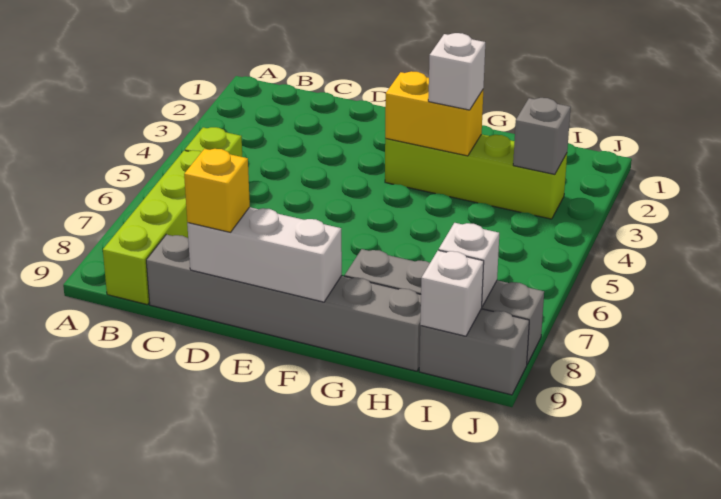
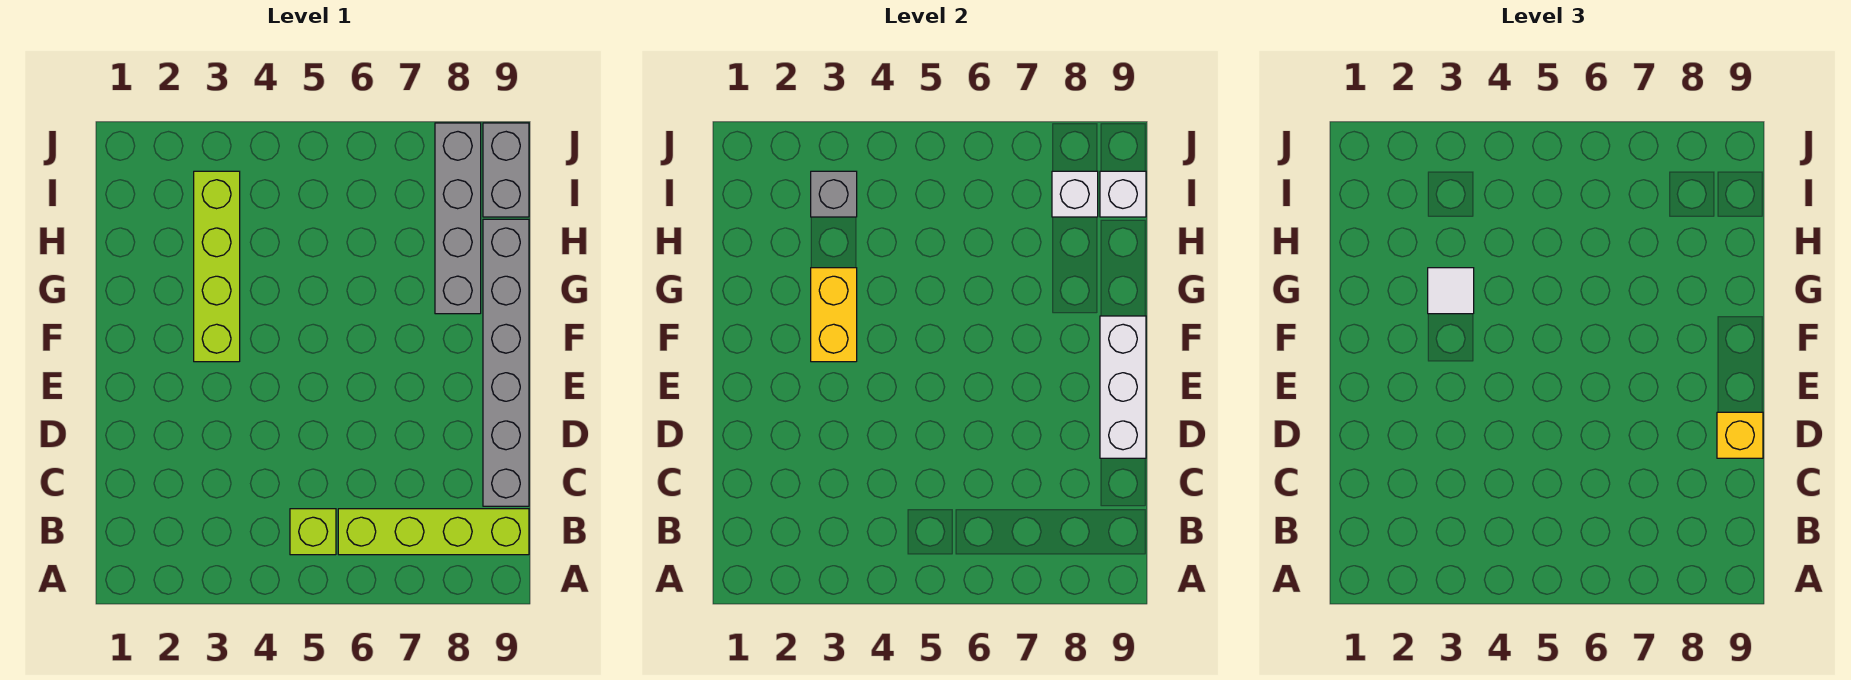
white brick G3 level 3 -> white tile G3 level 3

